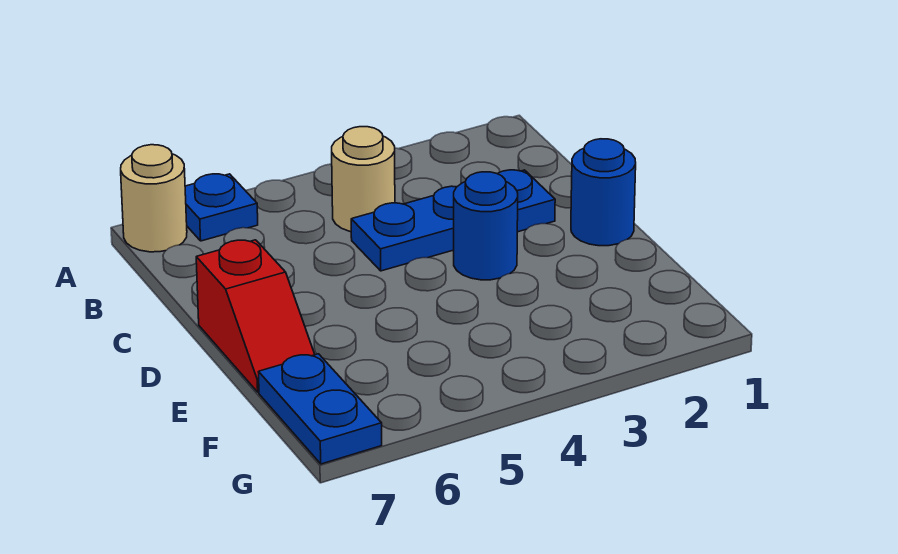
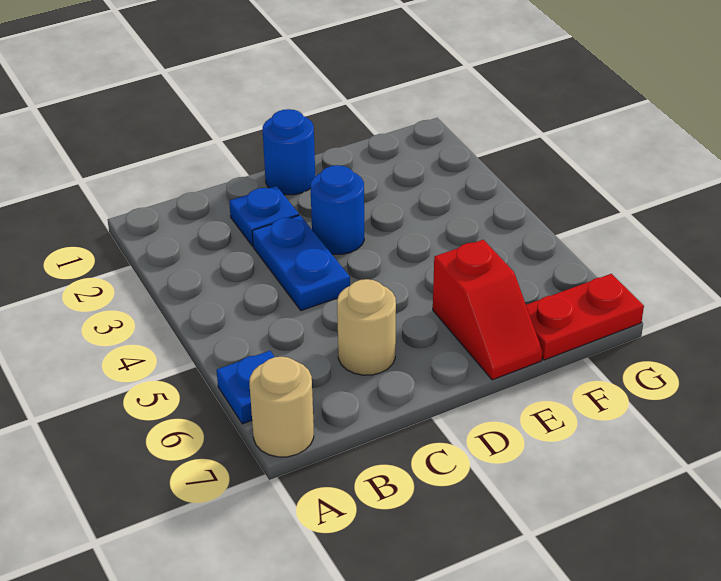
tan round brick B4 level 1 -> tan round brick C6 level 1
red slope D7:E7 level 1 top D -> red slope E6:E7 level 1 top 6
blue plate F7:G7 level 1 -> red plate F7:G7 level 1

